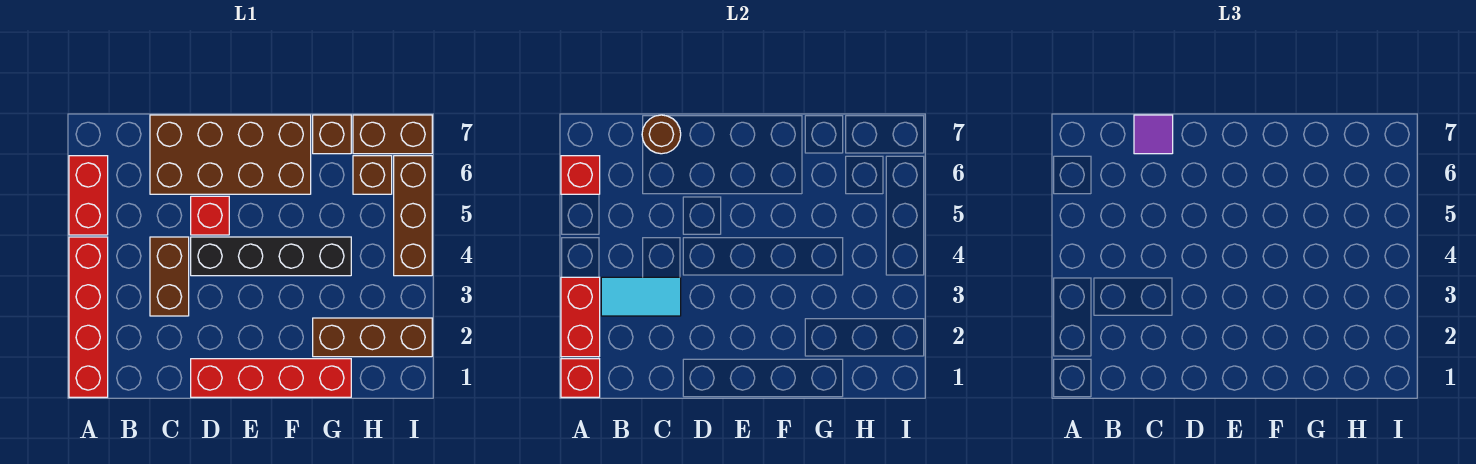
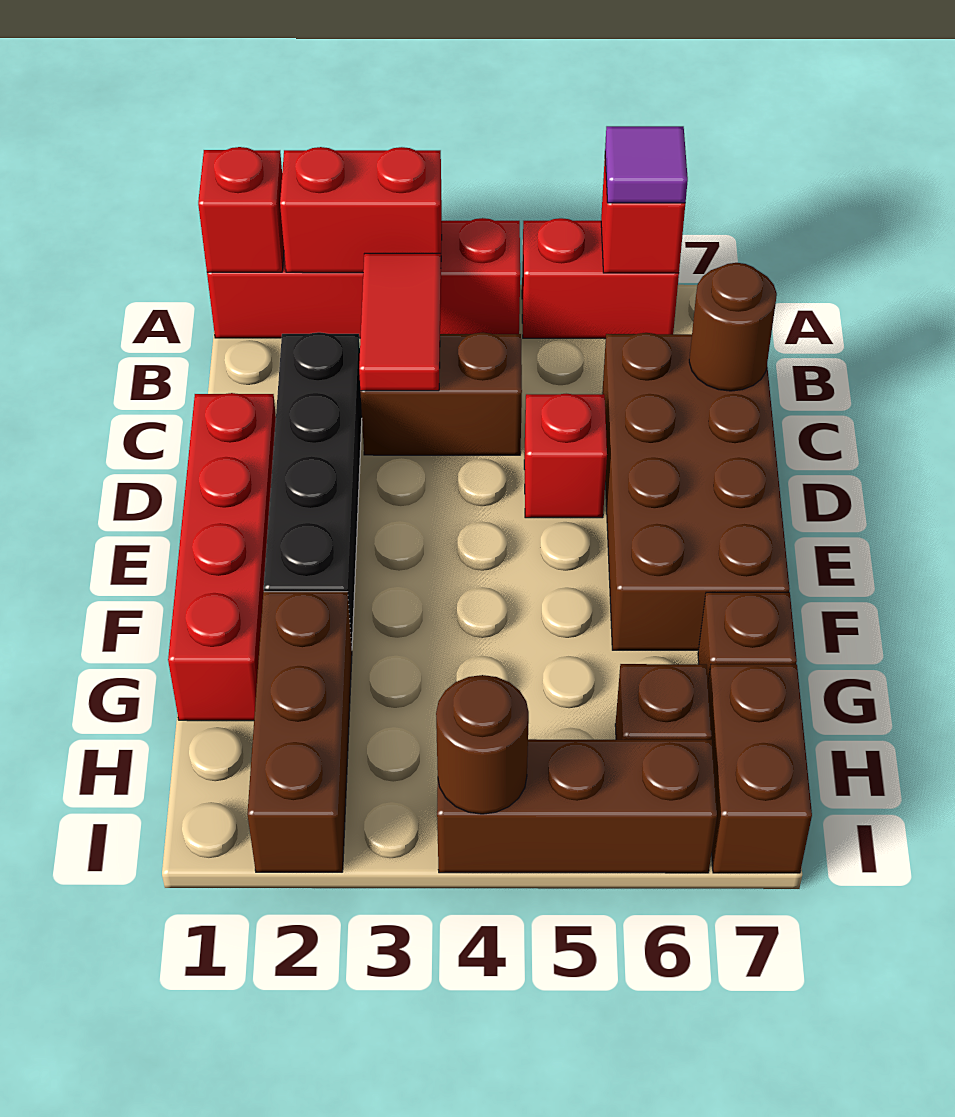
cyan tile B3:C3 level 2 -> red tile B3:C3 level 2
purple tile C7 level 3 -> purple tile A6 level 3
black brick D4:G4 level 1 -> black brick C2:F2 level 1
none -> brown round brick I4 level 2

